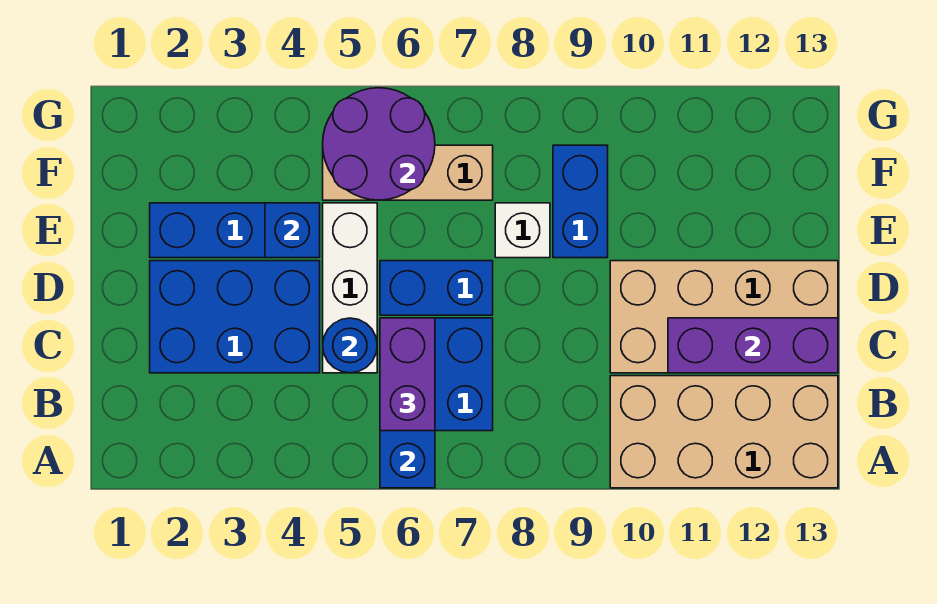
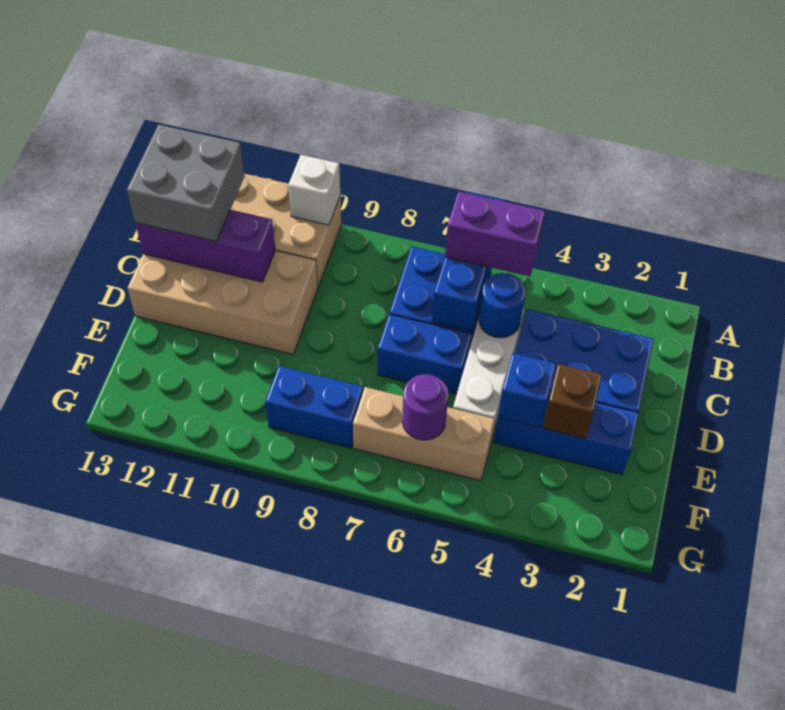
purple brick B6:C6 level 3 -> purple brick B5:B6 level 3
none -> grey brick B12:C13 level 3
none -> brown brick E3 level 2
white brick E8 level 1 -> white brick A10 level 2
blue brick E9:F9 level 1 -> blue brick F8:F9 level 1
purple round brick F5:G6 level 2 -> purple round brick F6 level 2

